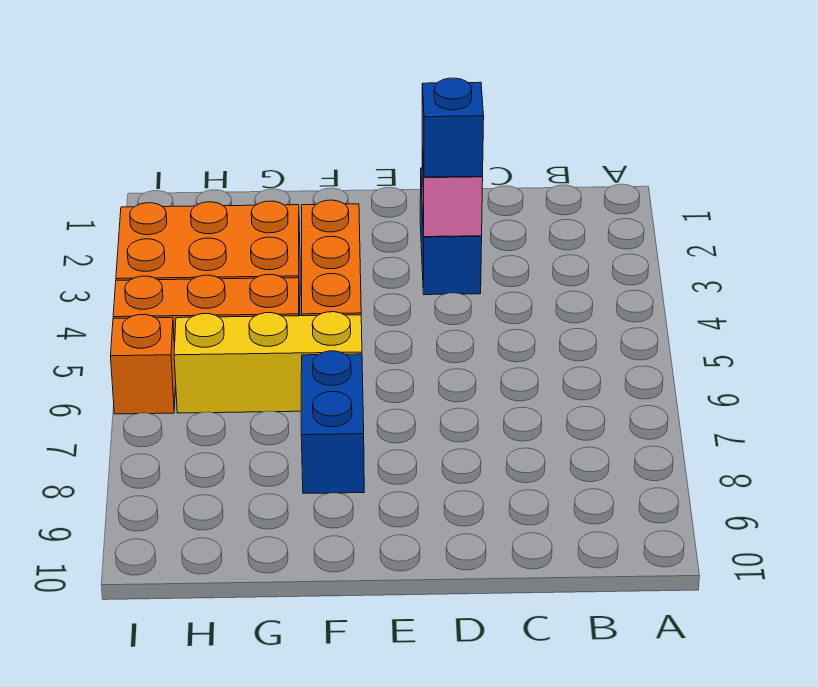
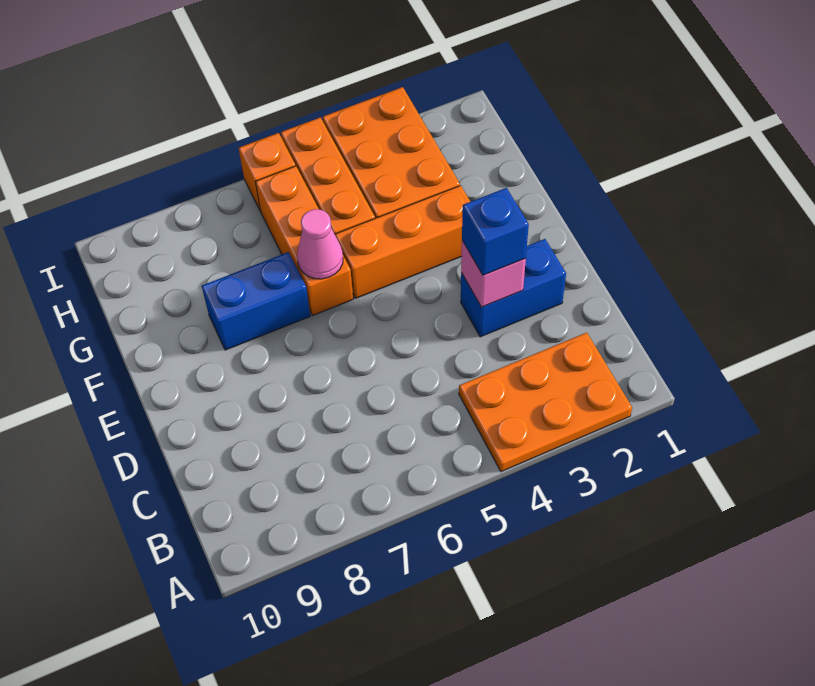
none -> orange plate A2:B4 level 1
yellow brick F6:H6 level 1 -> orange brick F6:H6 level 1
none -> pink cone F6 level 2

